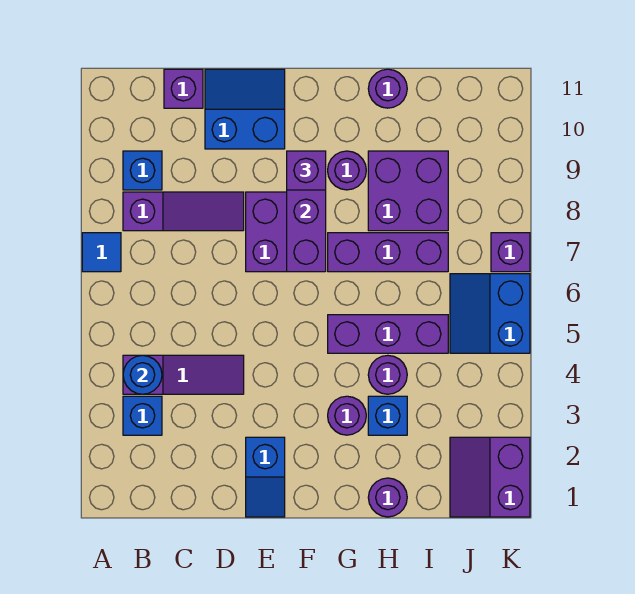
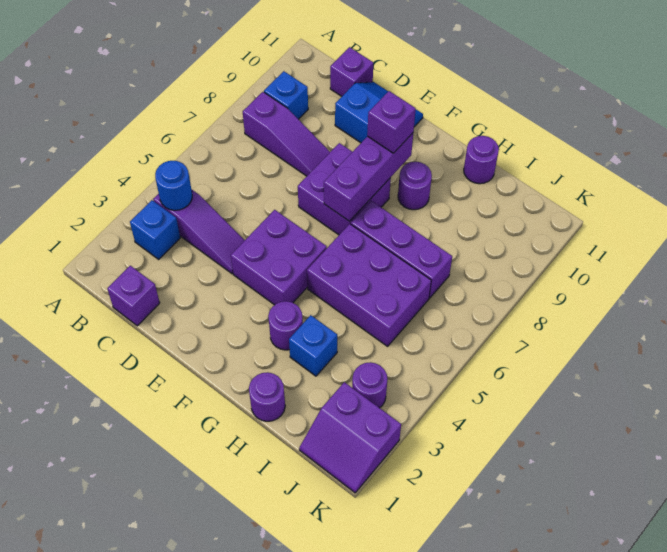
blue tile A7 level 1 -> none
blue slope E1:E2 level 1 top 2 -> none
purple brick G5:I5 level 1 -> purple brick G5:I6 level 1
purple round brick H4 level 1 -> purple round brick J3 level 1
purple brick H8:I9 level 1 -> purple brick E4:F5 level 1
purple slope J1:K2 level 1 top K -> purple slope J1:K2 level 1 top 2
blue slope J5:K6 level 1 top K -> none
purple brick K7 level 1 -> purple brick C1 level 1

